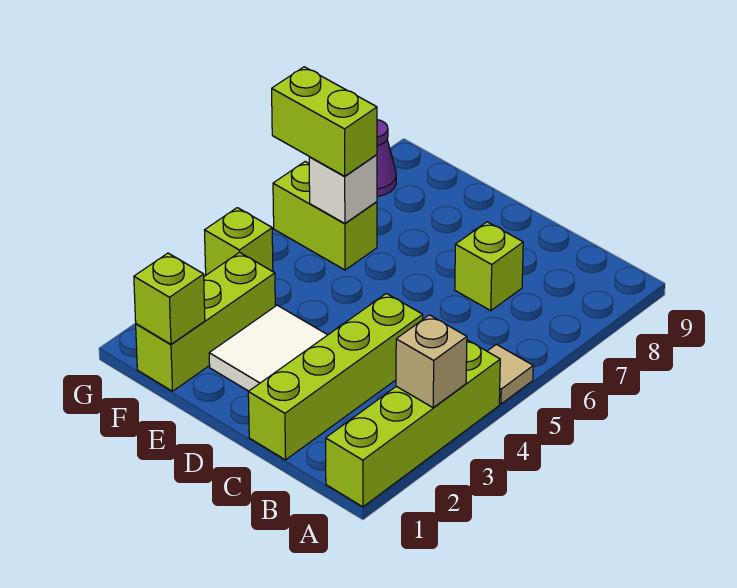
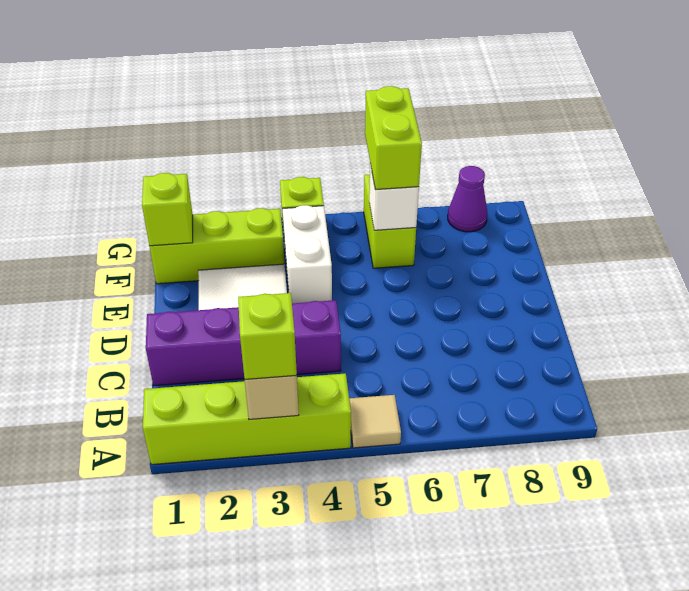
lime brick C1:C4 level 1 -> purple brick C1:C4 level 1
lime brick C7 level 1 -> lime brick A3 level 3
none -> white brick E4:F4 level 1

